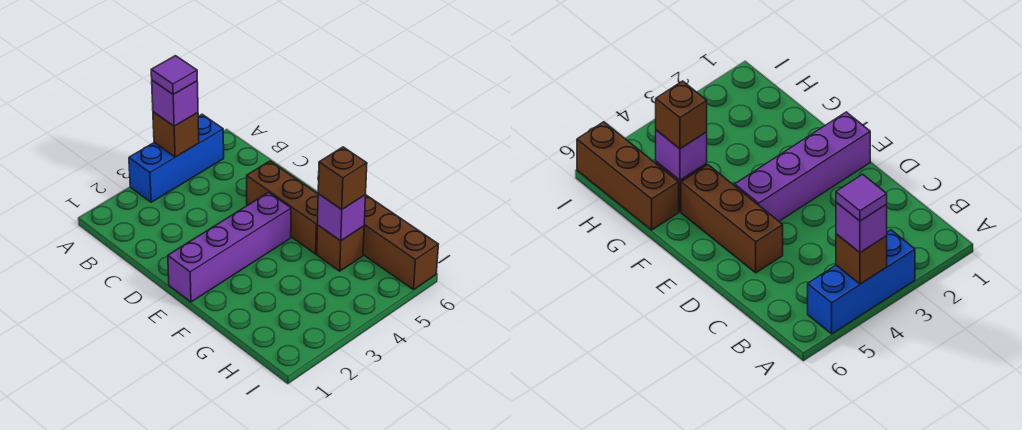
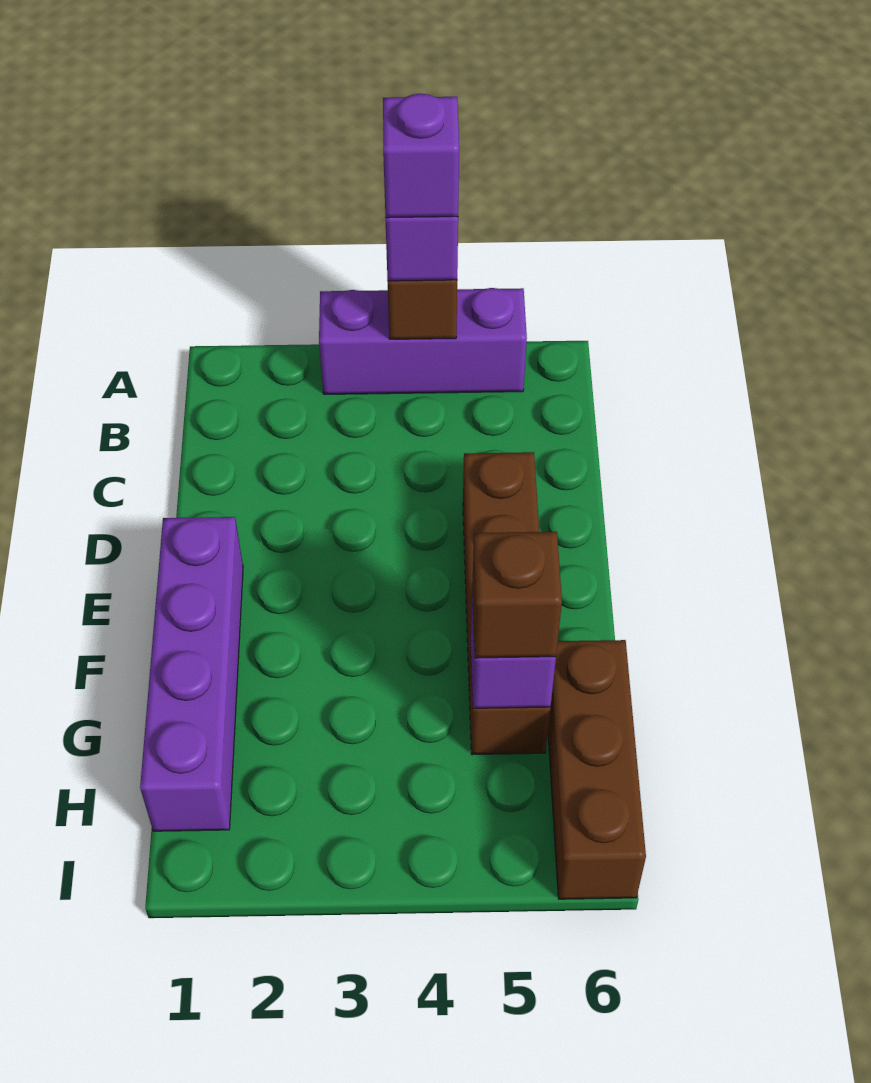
blue brick A3:A5 level 1 -> purple brick A3:A5 level 1
purple tile A4 level 4 -> purple brick A4 level 4
purple brick E1:E4 level 1 -> purple brick E1:H1 level 1

